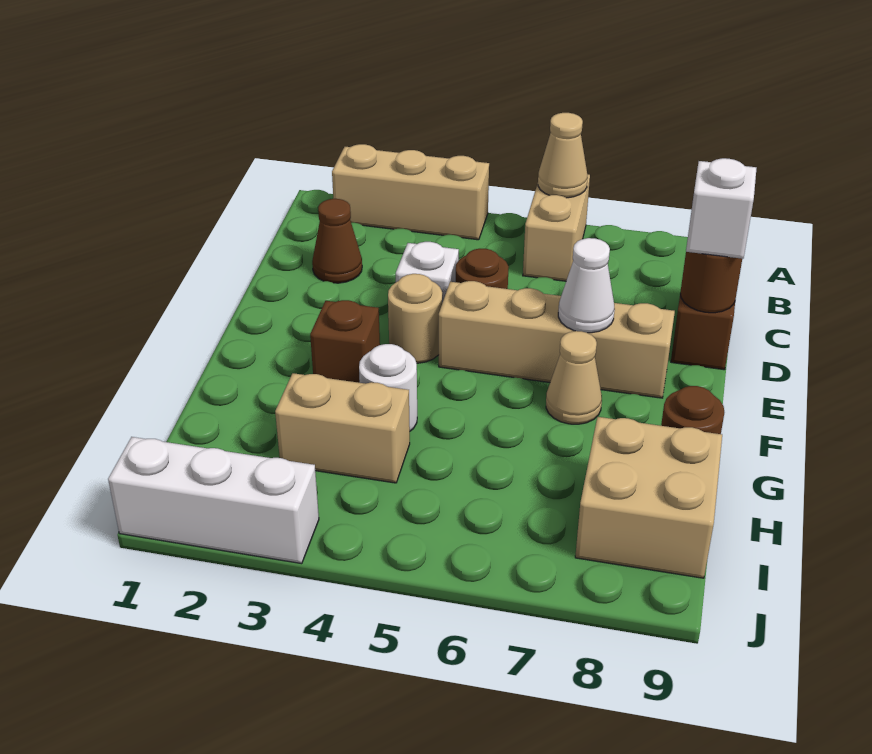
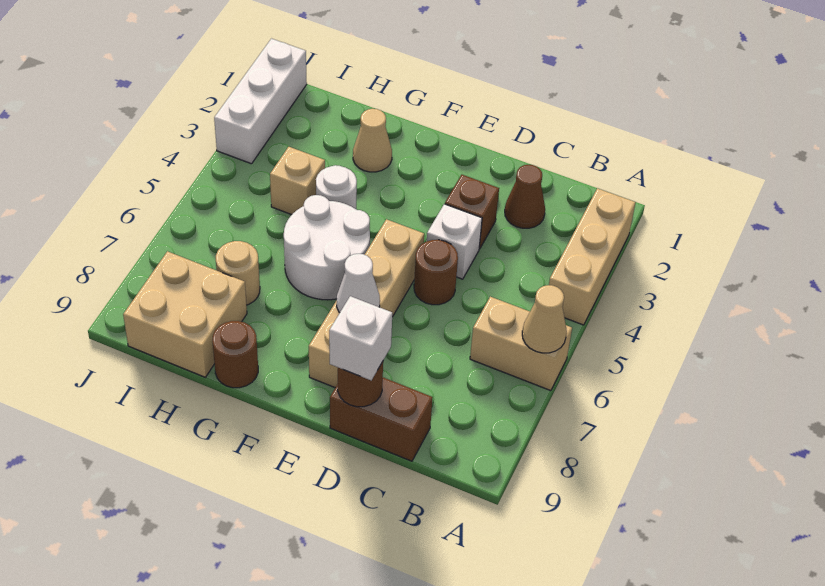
tan round brick E4 level 1 -> tan round brick H7 level 1
brown brick F3 level 1 -> brown brick D3 level 1
none -> white round brick F5:G6 level 1
tan cone F7 level 1 -> tan cone G2 level 1
tan brick H3:H4 level 1 -> tan brick H4 level 1

